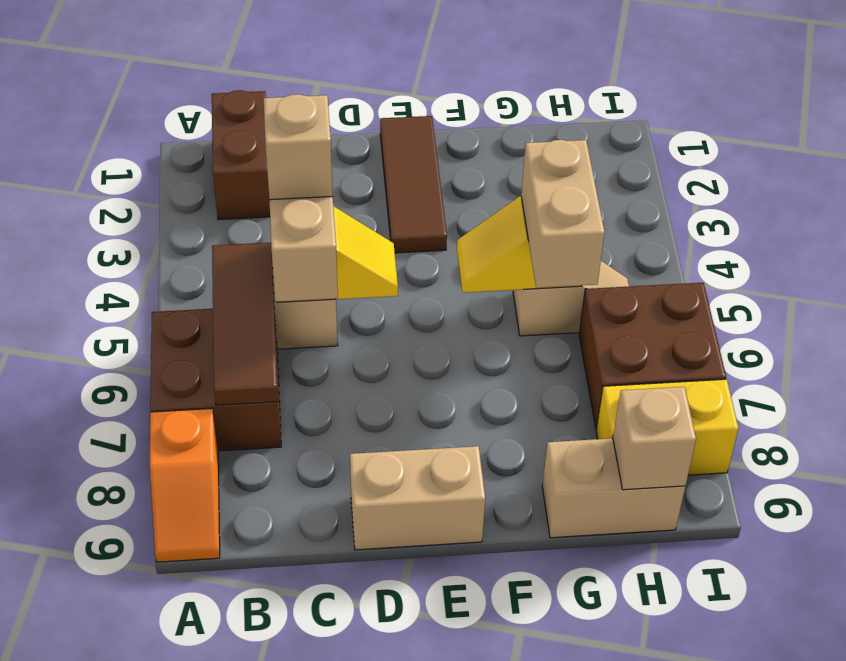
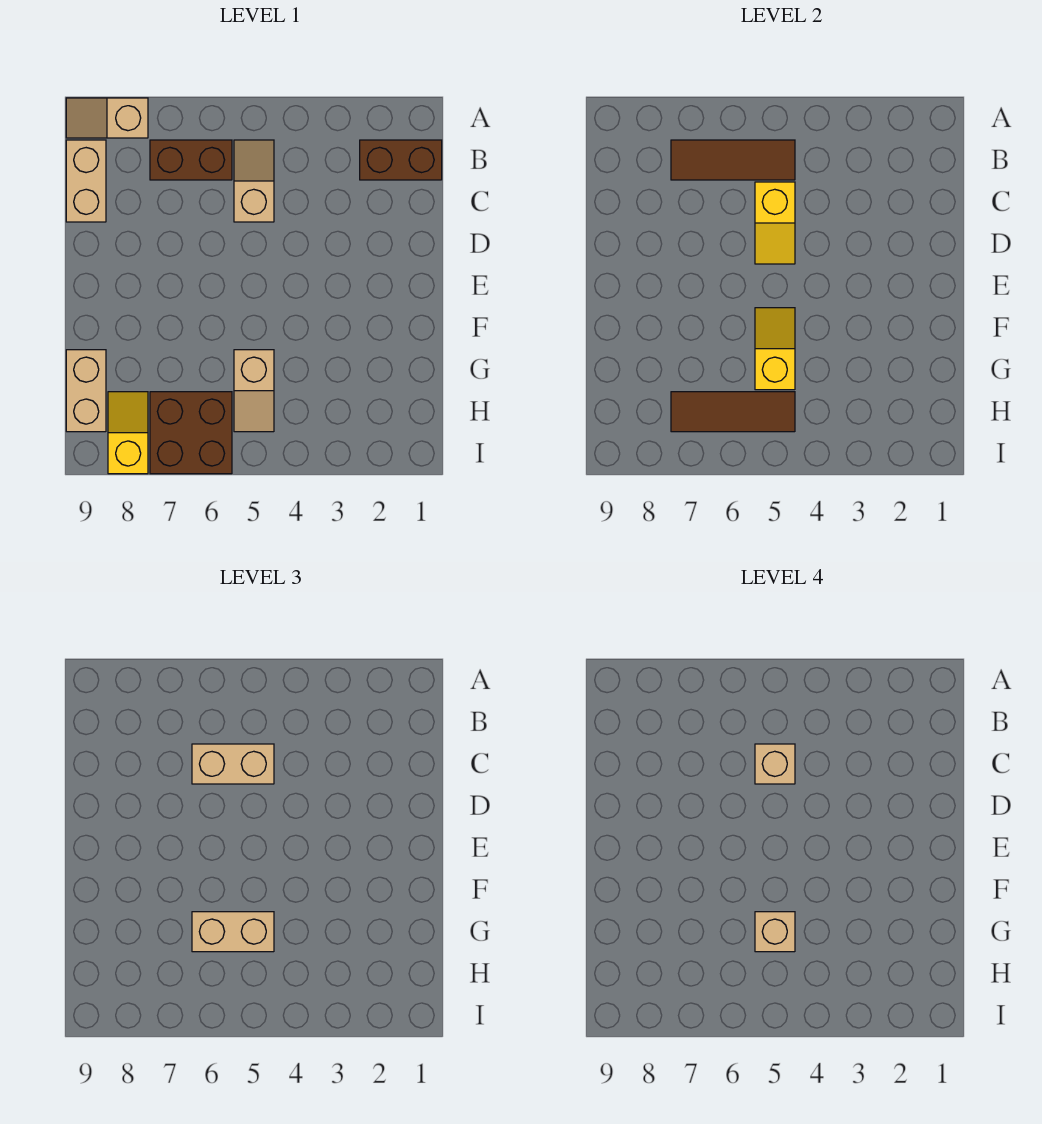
brown brick A6:B7 level 1 -> brown brick B6:B7 level 1
orange slope A8:A9 level 1 top 8 -> tan slope A8:A9 level 1 top 8
tan brick D9:E9 level 1 -> tan brick B9:C9 level 1
brown tile E1:E3 level 1 -> brown tile H5:H7 level 2
yellow brick H8:I8 level 1 -> yellow slope H8:I8 level 1 top I
tan brick H9 level 2 -> tan brick G5 level 4

